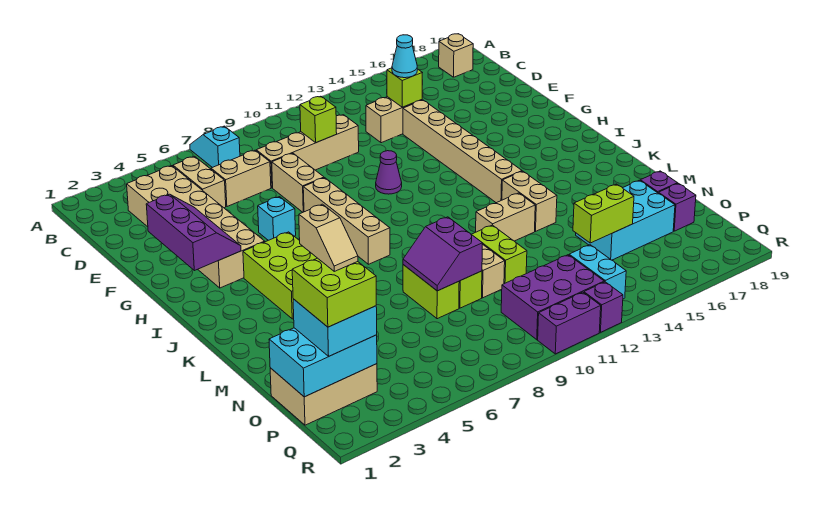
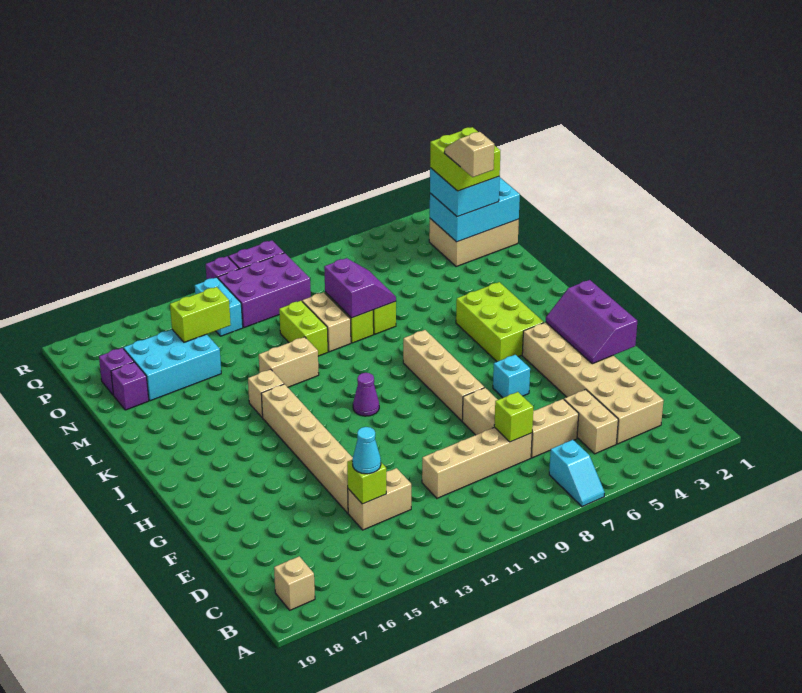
lime brick D10 level 2 -> lime brick D8 level 2
purple cone G11 level 1 -> purple cone I11 level 1
tan brick K14:L14 level 1 -> tan brick K14 level 1

